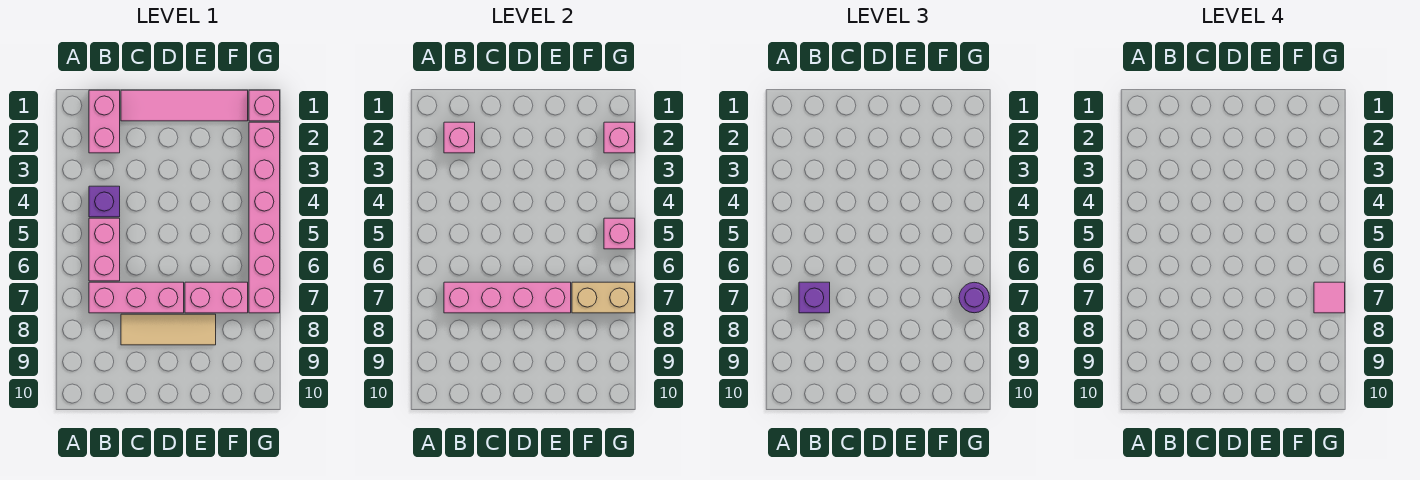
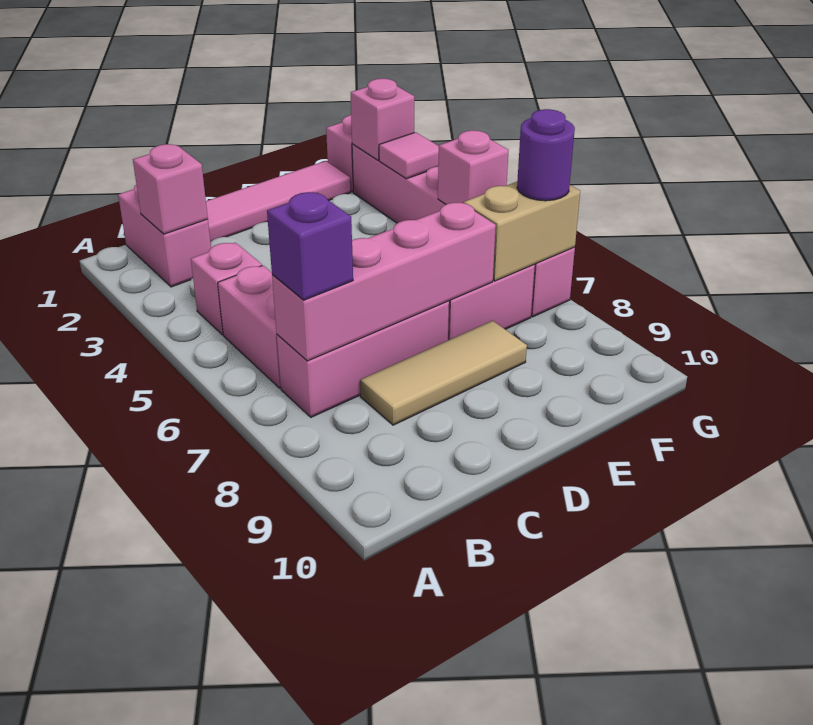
purple brick B4 level 1 -> pink brick B4 level 1
pink tile G7 level 4 -> pink tile G3 level 2

